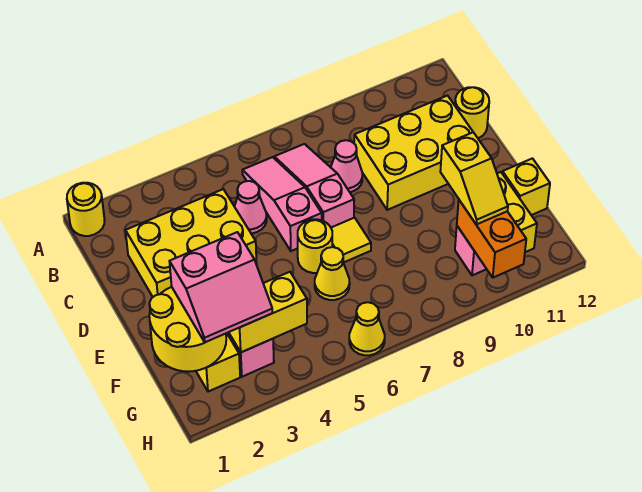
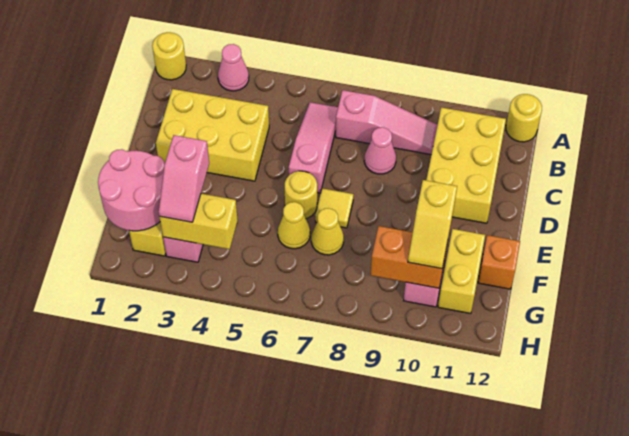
pink slope B7:D7 level 1 top D -> pink slope B7:B9 level 1 top 7
pink cone C5 level 1 -> pink cone A3 level 1
yellow brick C9:D11 level 1 -> yellow brick B10:D11 level 1
yellow round brick C12 level 1 -> yellow round brick A12 level 1
yellow round brick F1:G2 level 2 -> pink round brick F1:G2 level 2
pink slope F2:G3 level 3 top F -> pink slope F3:G3 level 3 top F
yellow brick F12 level 1 -> orange brick F12 level 1
orange brick G10:H10 level 2 -> orange brick G9:G10 level 2
yellow cone H6 level 1 -> yellow cone F7 level 1

